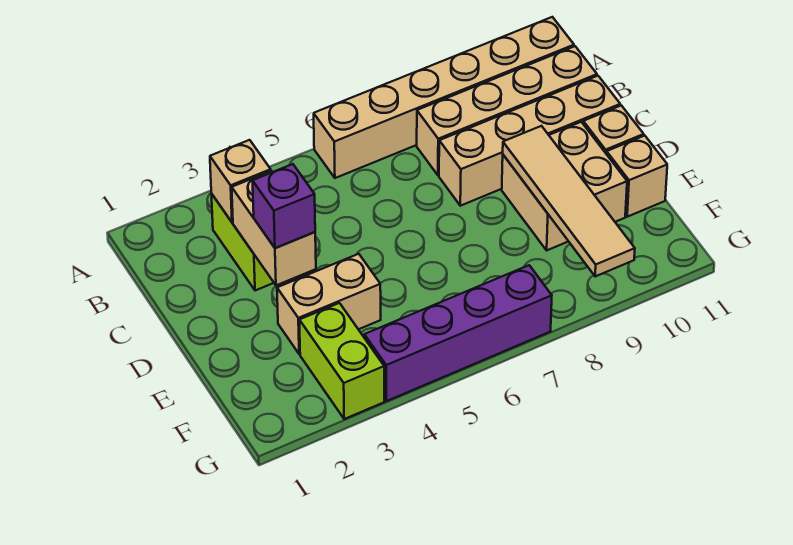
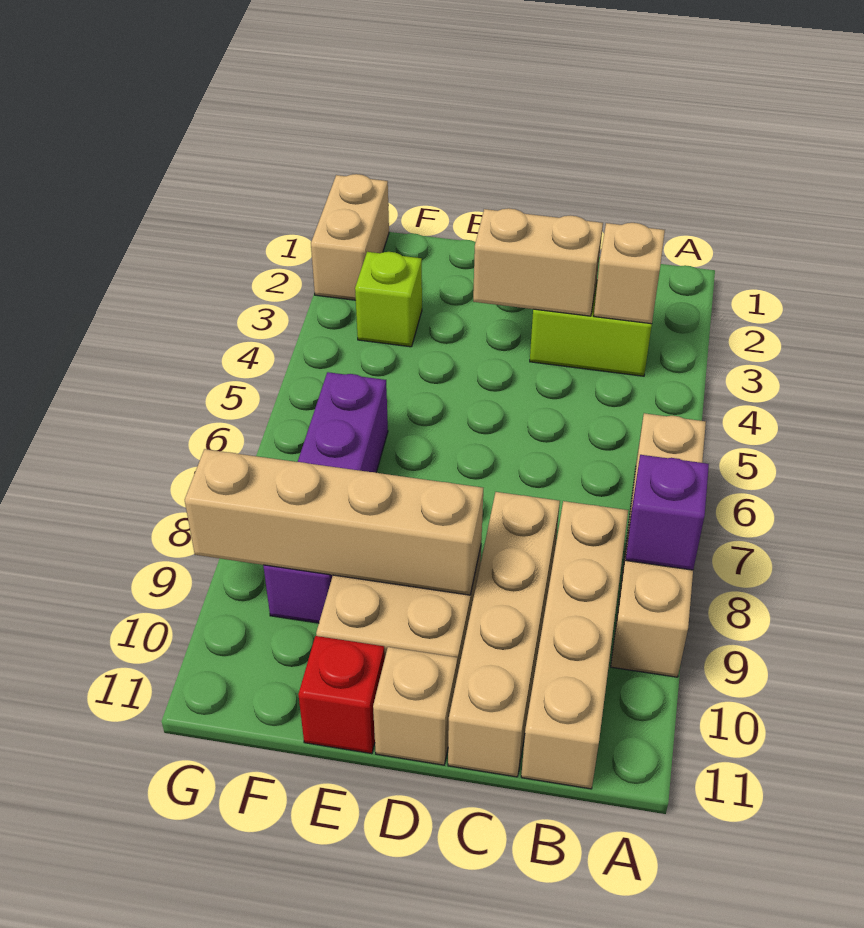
tan brick A6:A11 level 1 -> tan brick A6:A9 level 1
purple brick D3 level 3 -> purple brick A8 level 2
tan tile D9:G9 level 2 -> tan brick D9:G9 level 2
tan brick E3:E4 level 1 -> tan brick G1:G2 level 1
tan brick E11 level 1 -> red brick E11 level 1
lime brick F3:G3 level 1 -> lime brick F3 level 1
purple brick G4:G7 level 1 -> purple brick F6:F9 level 1

